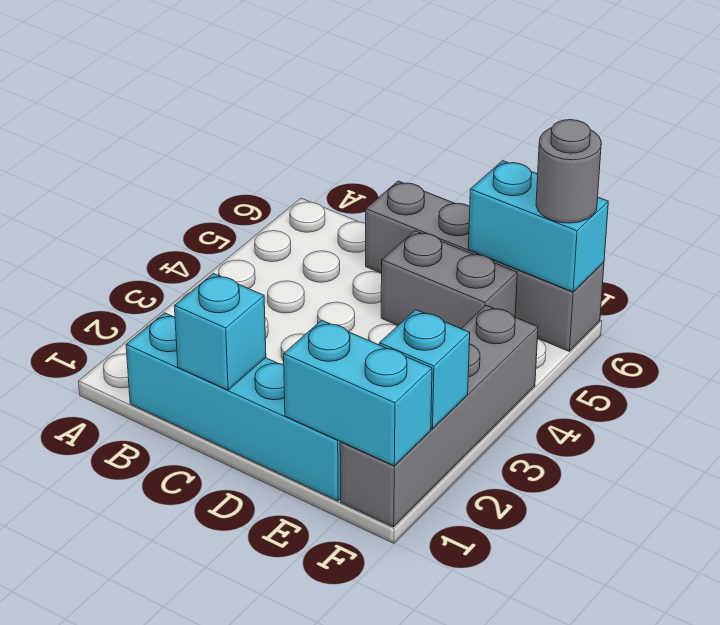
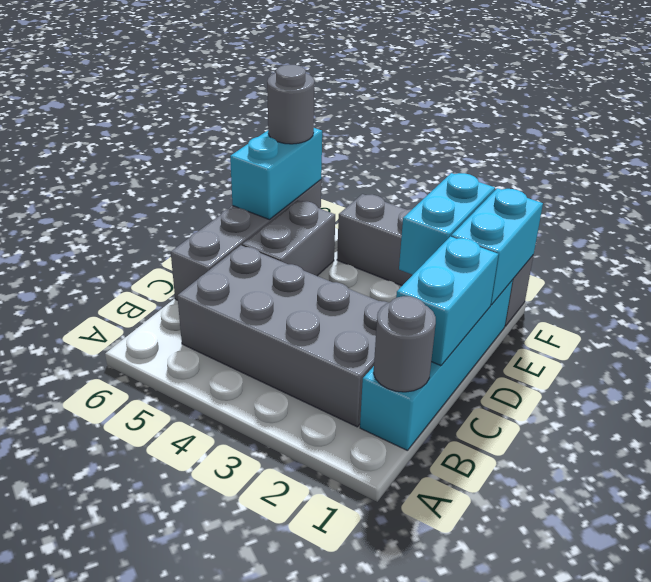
none -> grey round brick B1 level 2
none -> grey brick B2:C5 level 1
cyan brick C1 level 2 -> cyan brick C1:D1 level 2
cyan brick F2 level 2 -> cyan brick E2:F2 level 2

